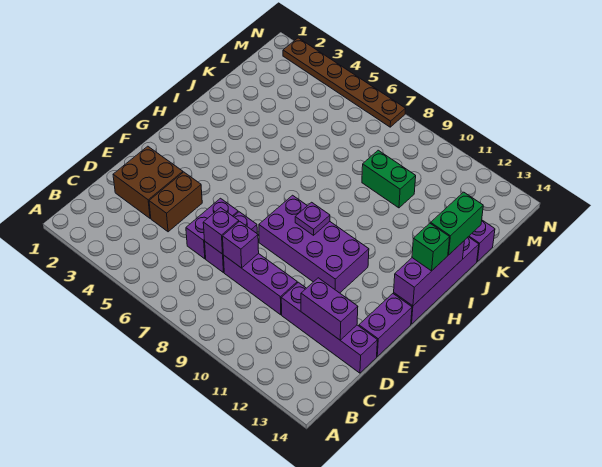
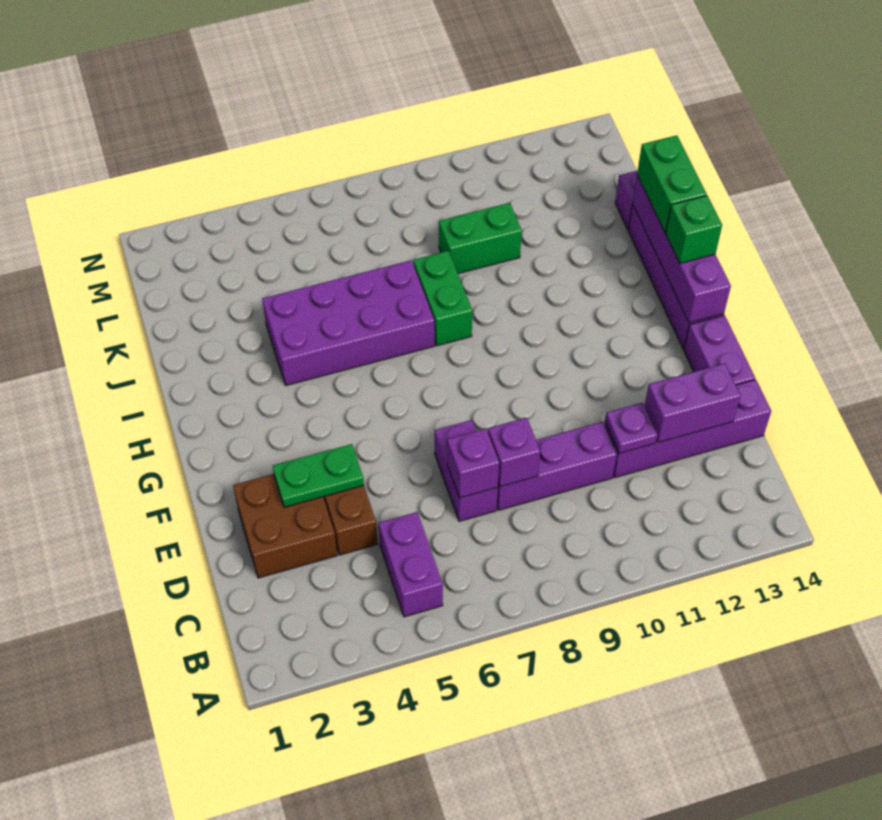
purple brick D6:E6 level 1 -> purple brick B5:C5 level 1
none -> green plate E3:E4 level 2
purple brick F8:G11 level 1 -> purple brick I4:J7 level 1
purple plate G9 level 2 -> purple plate D11 level 2
purple brick G14:I14 level 2 -> purple brick G14:J14 level 2
none -> green brick I8:J8 level 1
brown plate N2:N7 level 1 -> none

